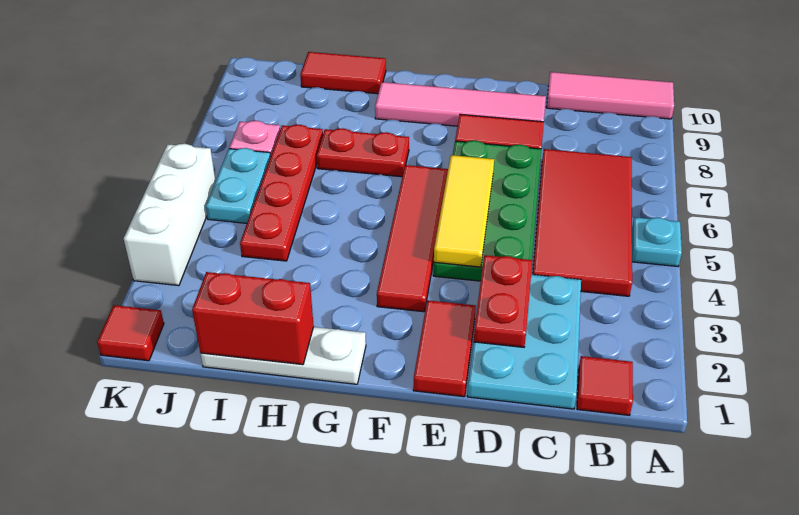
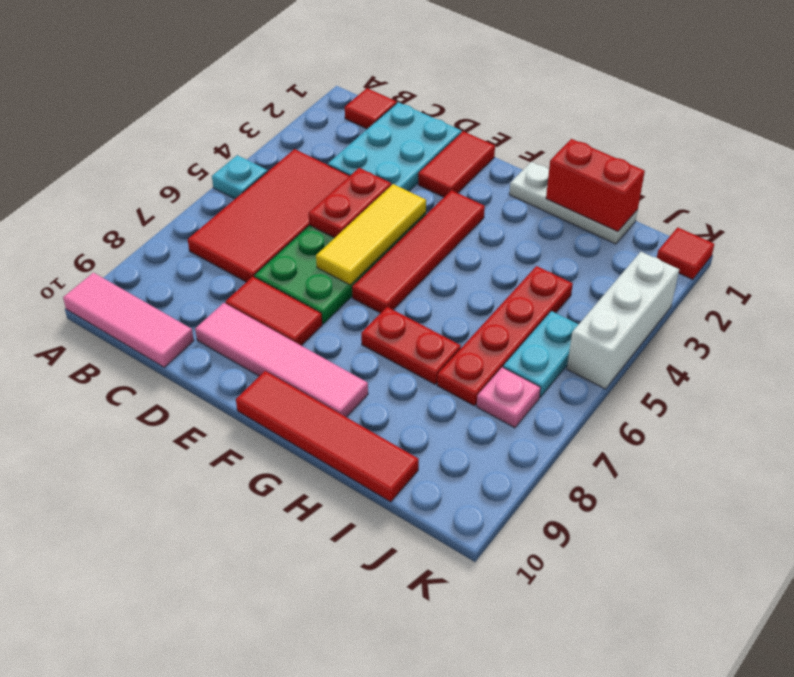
red plate D2:D3 level 2 -> red plate D4:D5 level 2
red tile H10:I10 level 1 -> red tile F10:I10 level 1

